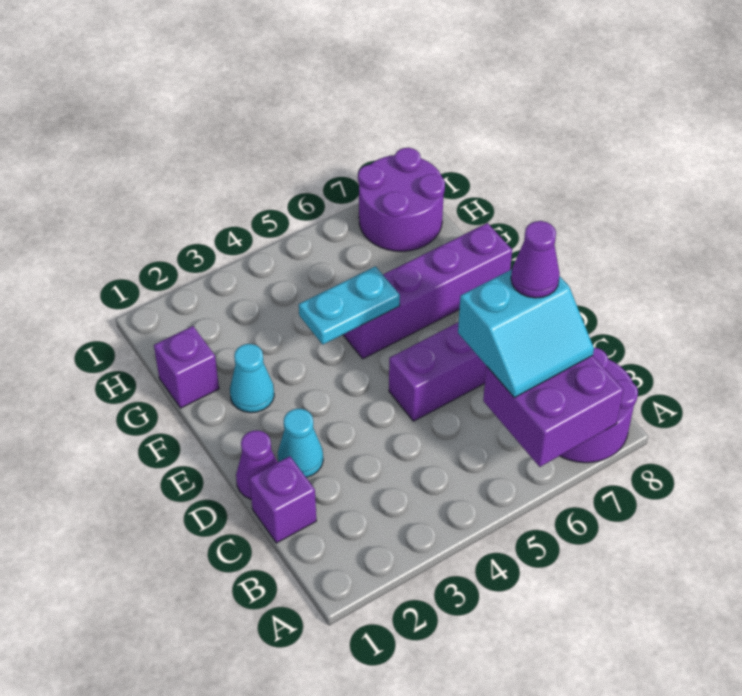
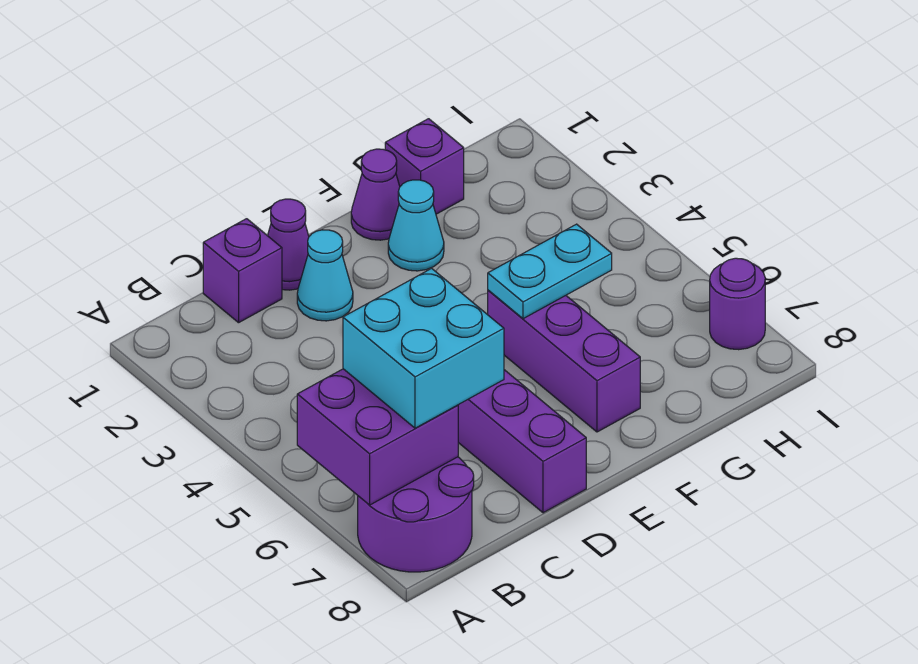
cyan slope B6:C7 level 3 top C -> cyan brick B6:C7 level 3
purple cone C7 level 4 -> purple cone F1 level 1
cyan plate F4:F5 level 2 -> cyan plate F5:G5 level 2
purple brick F5:F8 level 1 -> purple brick F5:F7 level 1
purple round brick H7:I8 level 1 -> purple round brick I7 level 1

